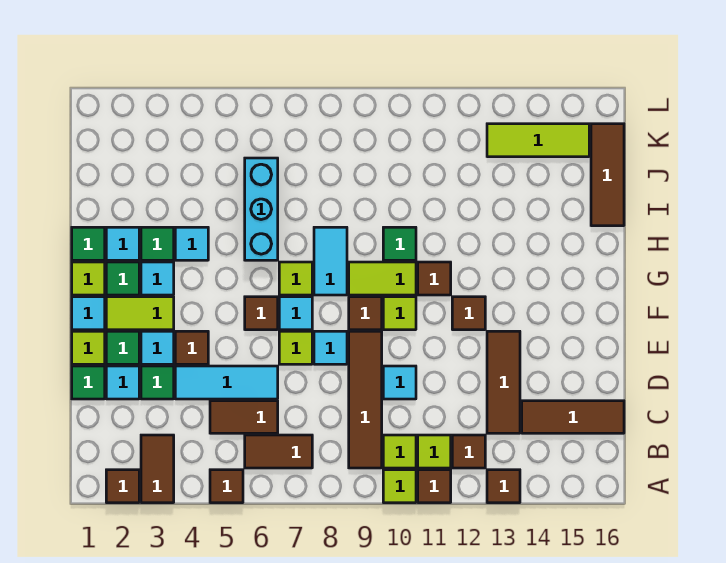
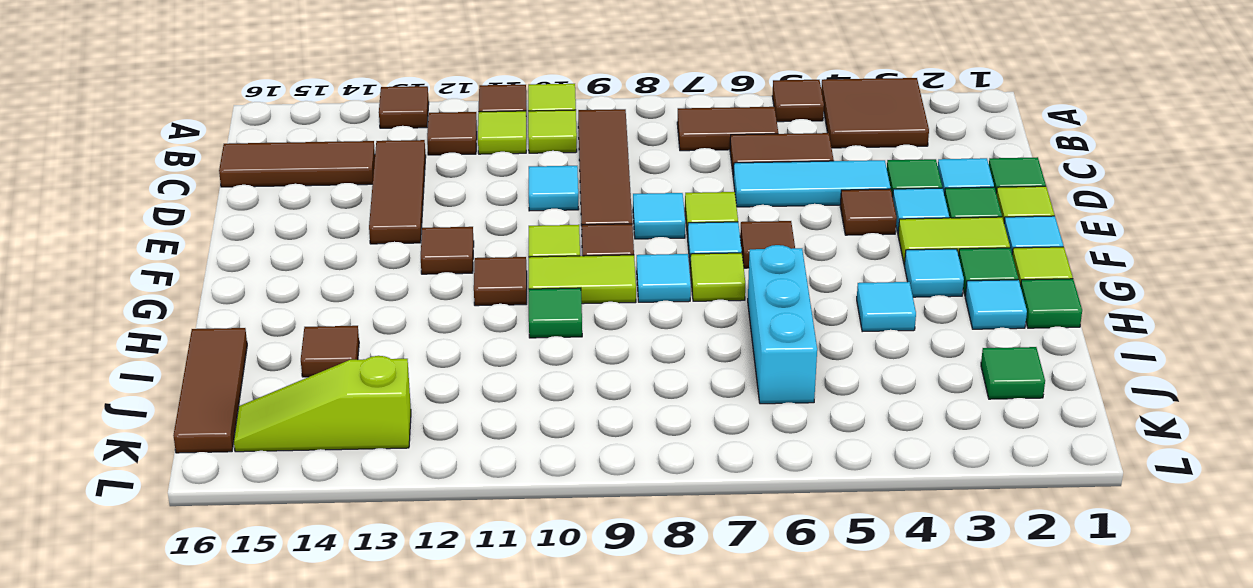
brown tile A2 level 1 -> brown tile I14 level 1
brown tile A3:B3 level 1 -> brown tile A3:B4 level 1
cyan tile G8:H8 level 1 -> cyan tile G8 level 1
green tile H3 level 1 -> green tile J2 level 1
lime tile K13:K15 level 1 -> lime slope K13:K15 level 1 top 13

